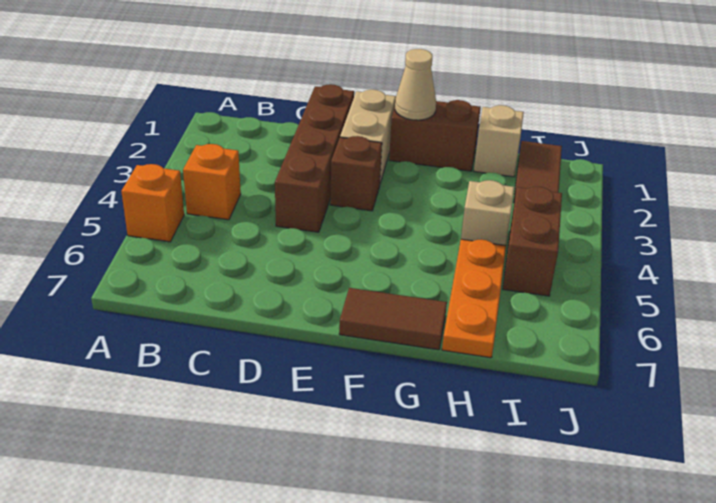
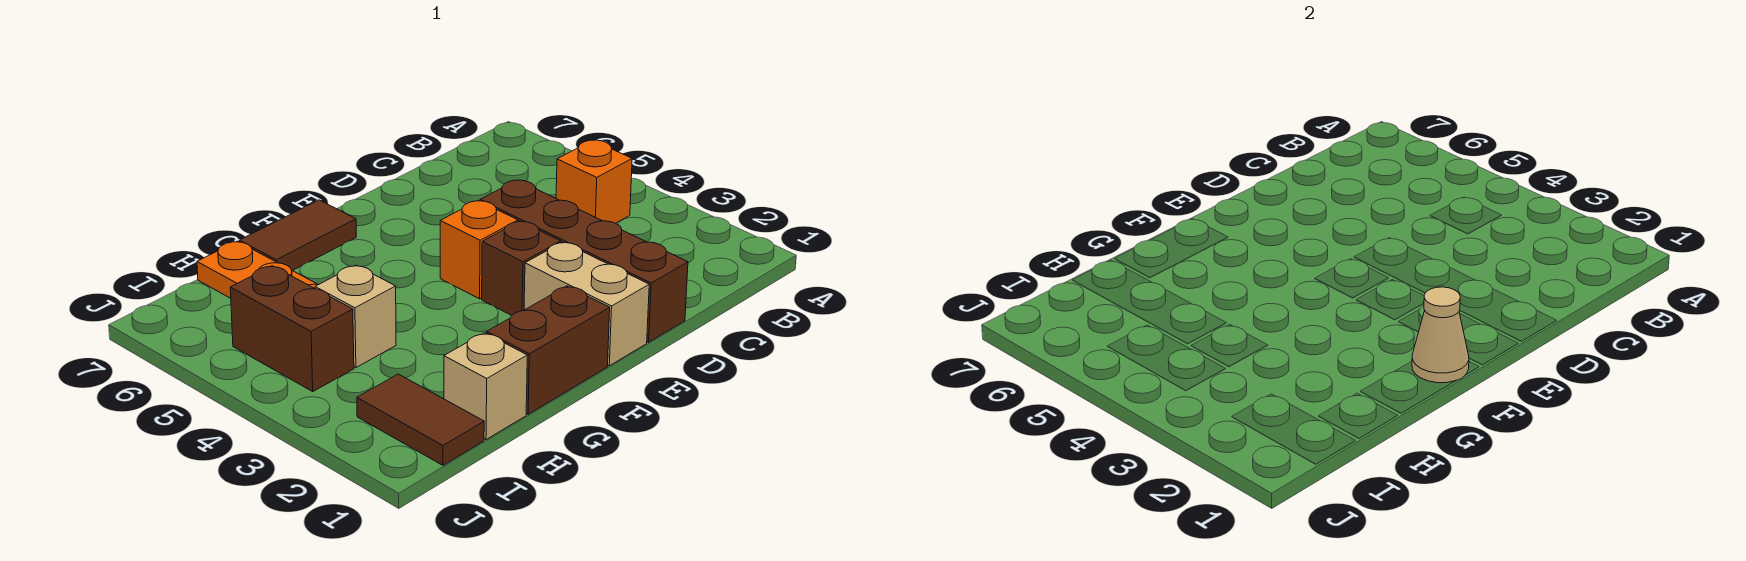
orange brick A5 level 1 -> orange brick E4 level 1

